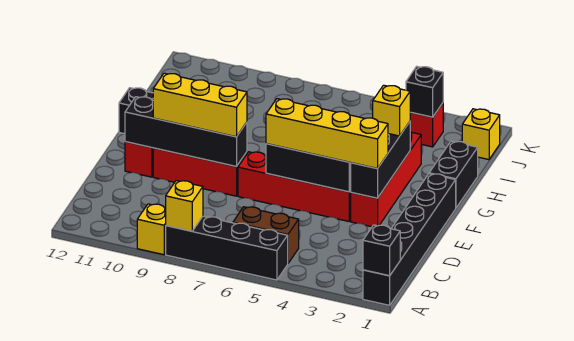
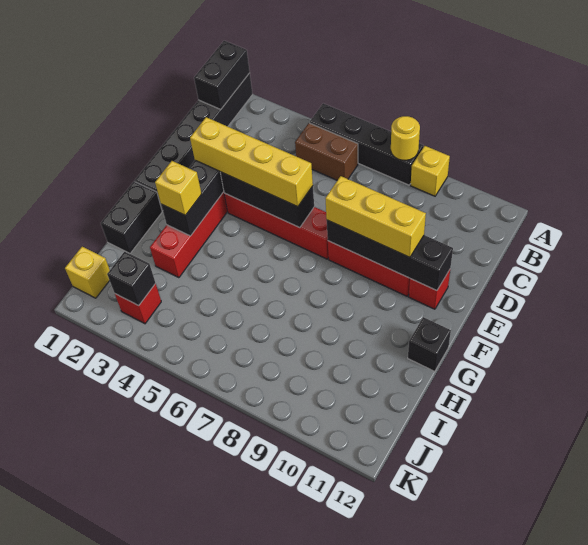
black brick A1 level 2 -> black brick A1:B1 level 2
yellow brick A8 level 2 -> yellow round brick A8 level 2

